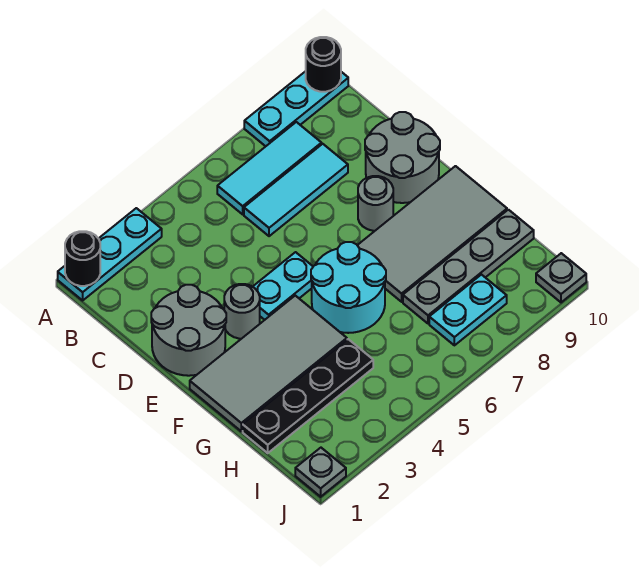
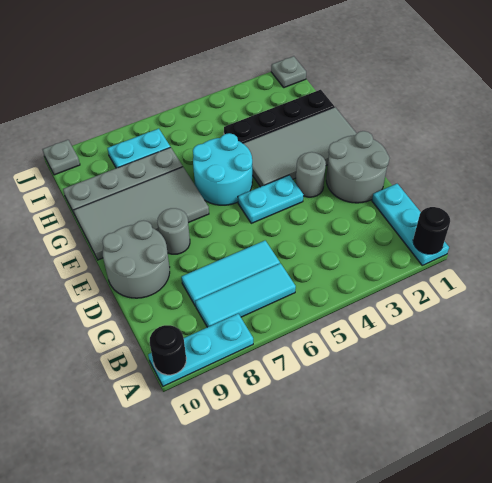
cyan plate A1:A3 level 1 -> cyan plate A1:C1 level 1

